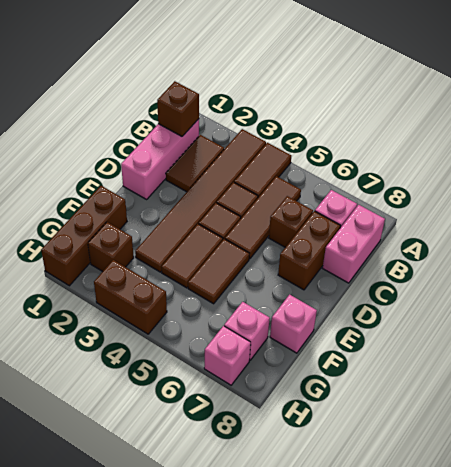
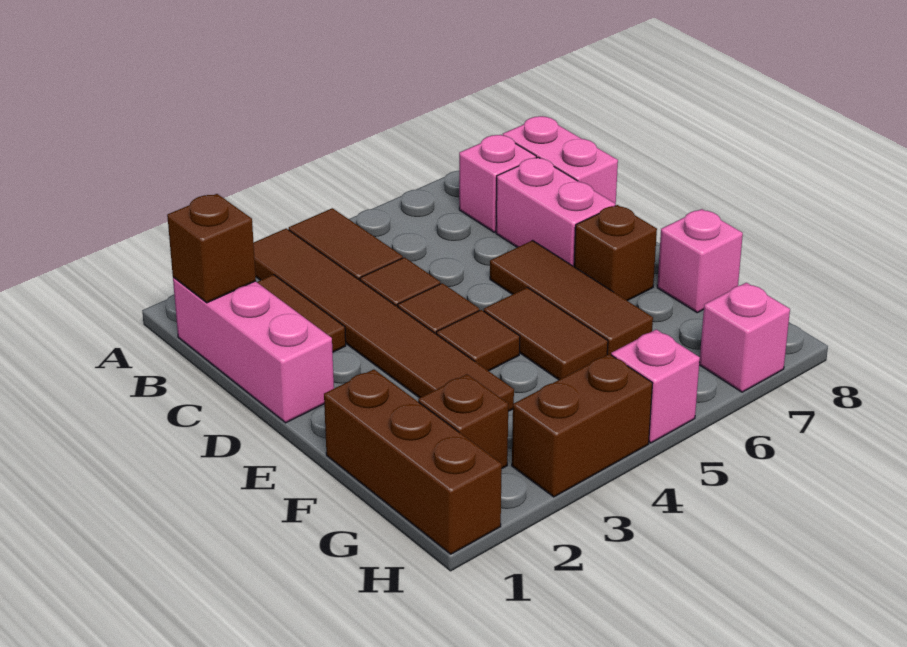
brown tile B5:D5 level 1 -> brown tile D6:F6 level 1
brown brick C6 level 1 -> brown brick E7 level 1
brown brick C7:D7 level 1 -> pink brick C7:D7 level 1
brown tile E4:F4 level 1 -> brown tile E4 level 1
pink brick G7 level 1 -> pink brick H5 level 1

